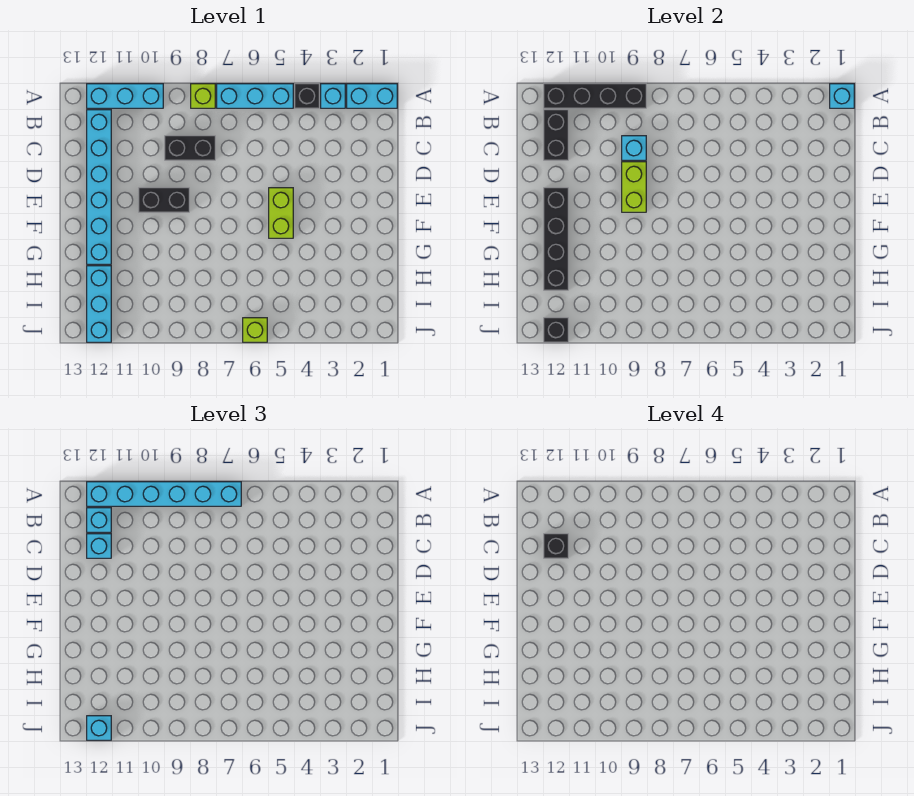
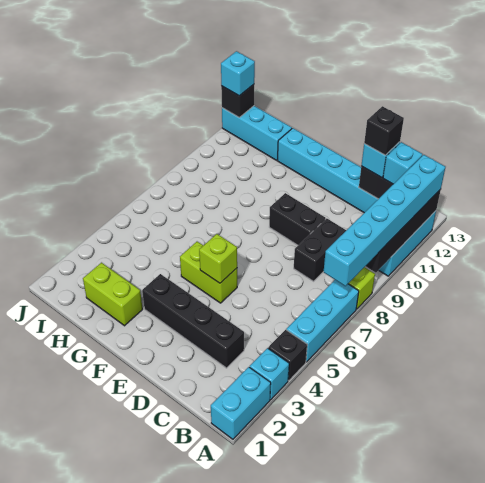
cyan brick A1 level 2 -> none
cyan brick C9 level 2 -> none
lime brick D9:E9 level 2 -> lime brick G2:H2 level 1
black brick E9:E10 level 1 -> black brick D9:E9 level 1
black brick E12:H12 level 2 -> black brick C3:F3 level 1
lime brick J6 level 1 -> lime brick E5 level 2

